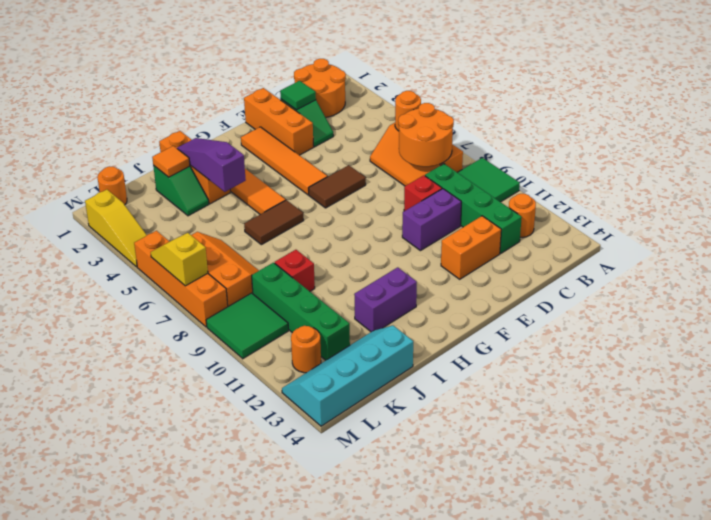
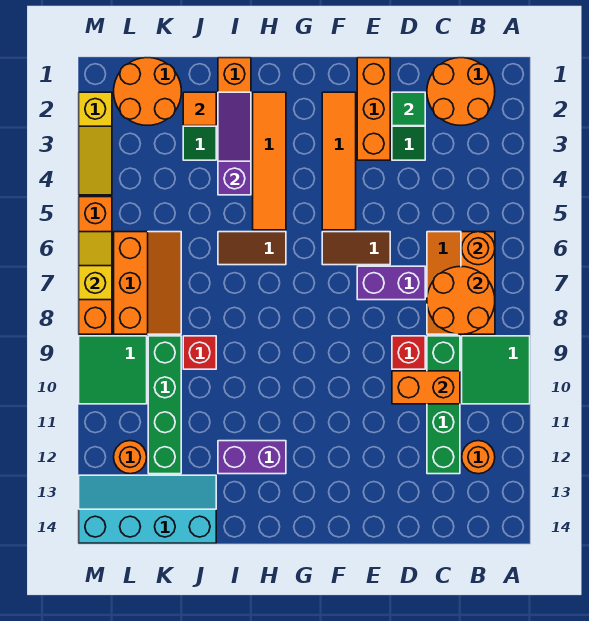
purple brick D10:E10 level 1 -> purple brick D7:E7 level 1
orange brick D12:E12 level 1 -> orange brick C10:D10 level 2
orange round brick L1 level 1 -> orange round brick K1:L2 level 1

